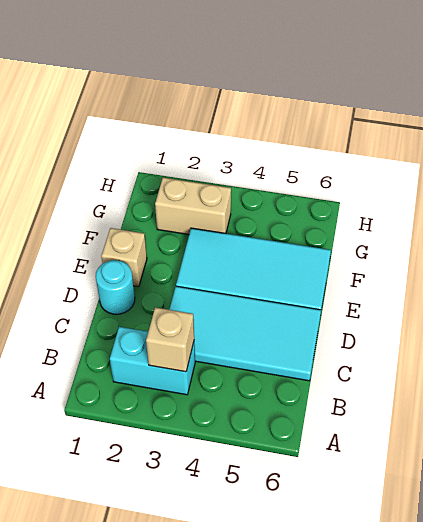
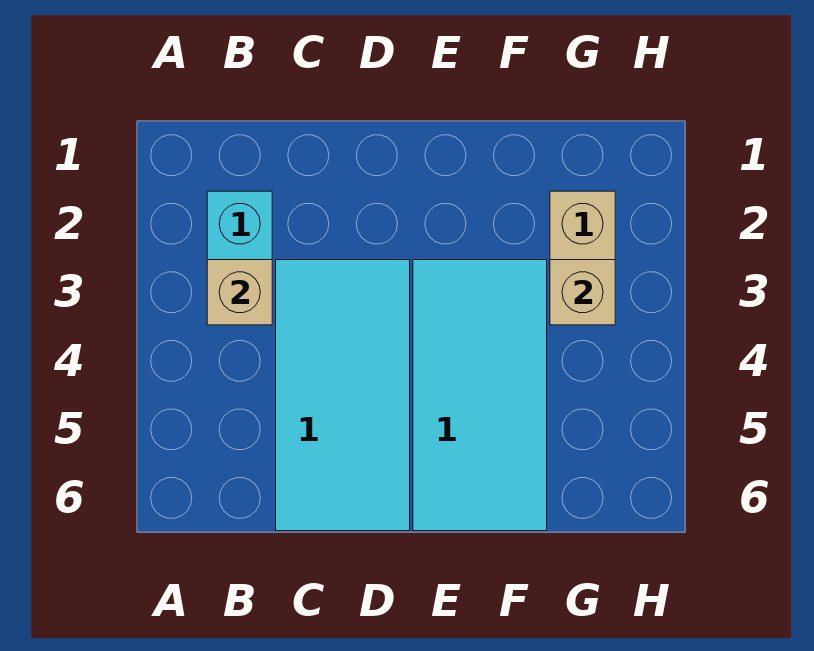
cyan round brick D1 level 1 -> none
tan brick E1 level 1 -> tan brick G3 level 2

